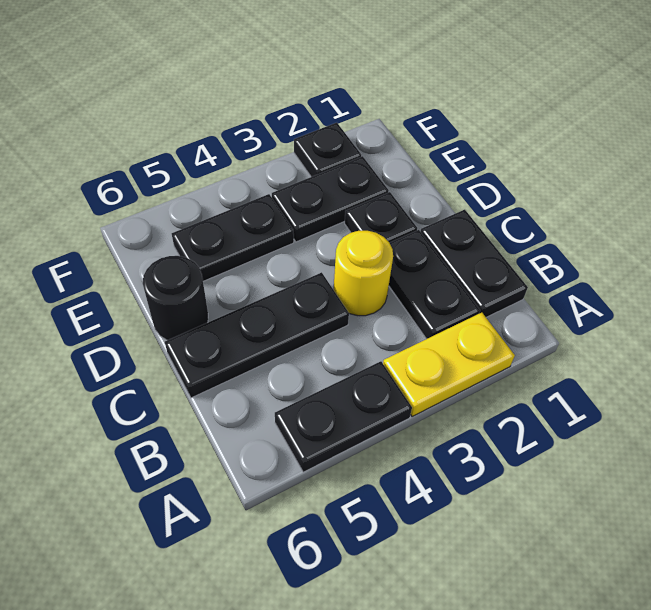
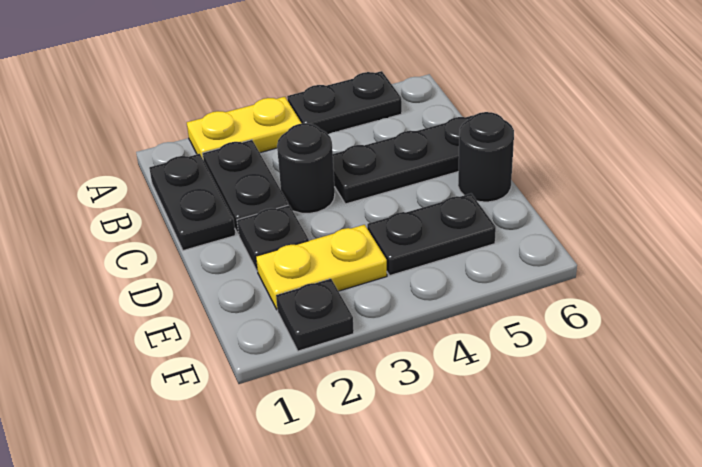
yellow round brick C3 level 1 -> black round brick C3 level 1
black plate E2:E3 level 1 -> yellow plate E2:E3 level 1

